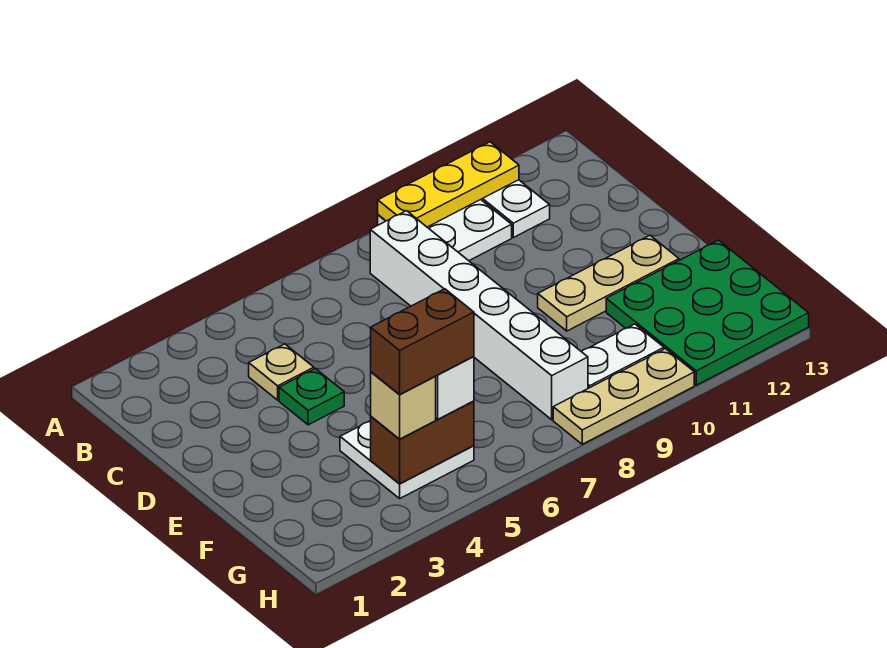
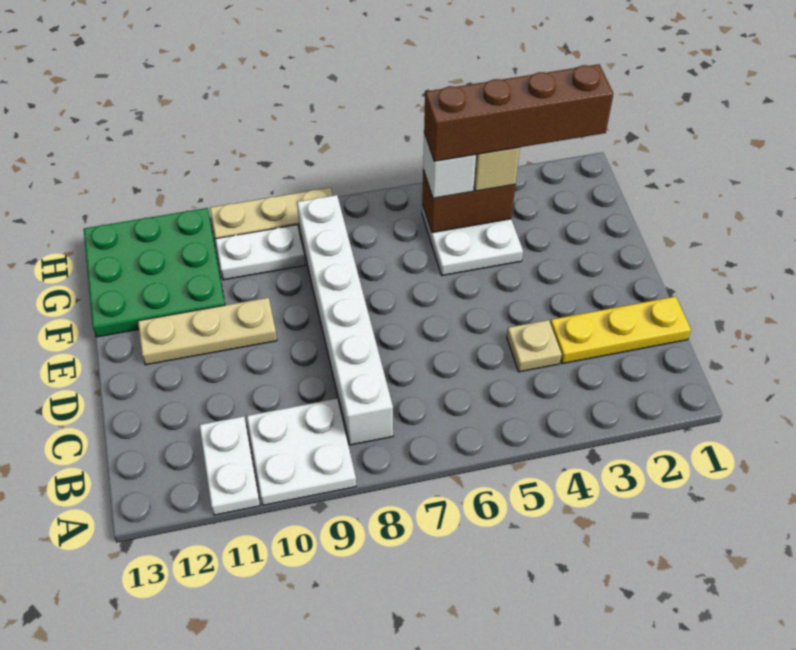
yellow plate A9:A11 level 2 -> yellow plate C1:C3 level 1
green plate D4 level 1 -> none
brown brick G4:G5 level 4 -> brown brick G2:G5 level 4

